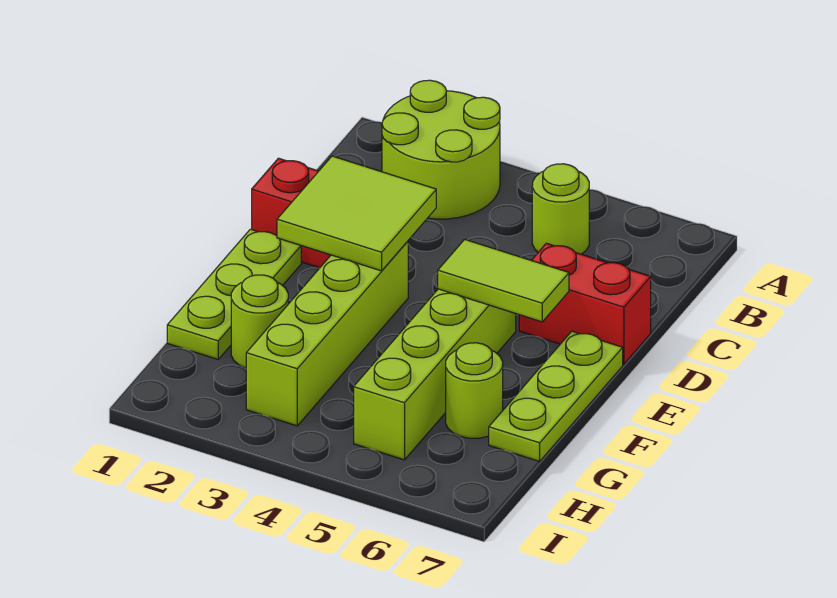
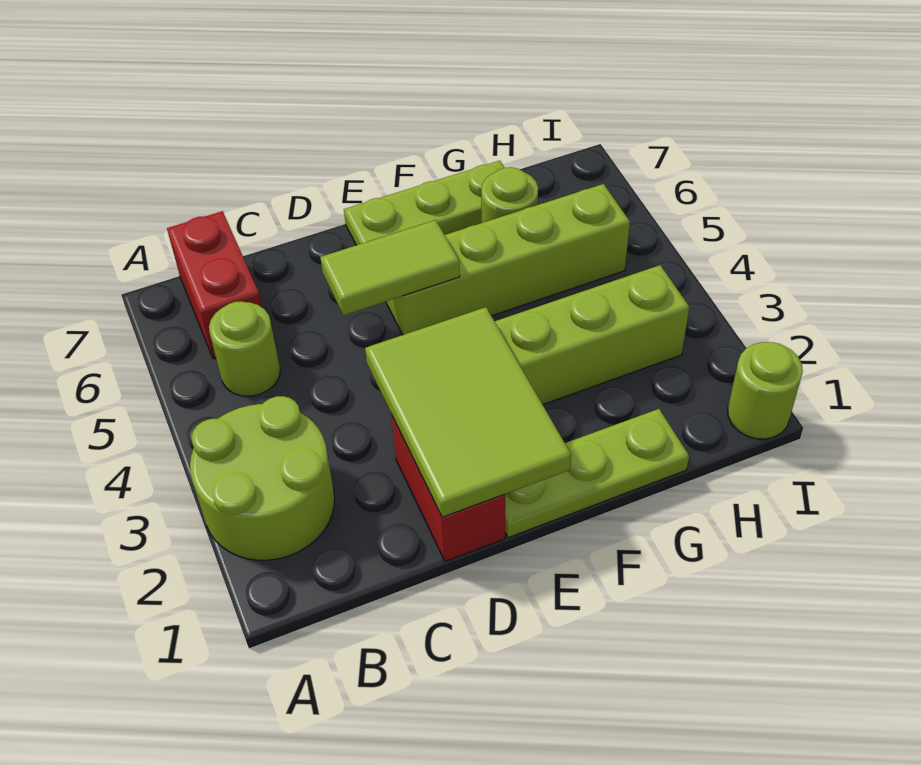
lime tile D2:E3 level 2 -> lime tile D1:E3 level 2
red brick D6:D7 level 1 -> red brick B6:B7 level 1
lime tile E5:E6 level 2 -> lime tile D5:E5 level 2
lime round brick G2 level 1 -> lime round brick I1 level 1

